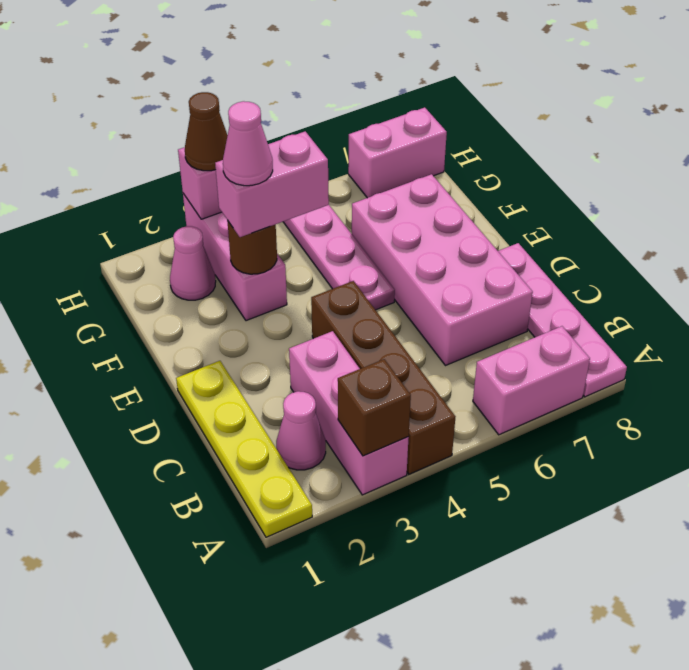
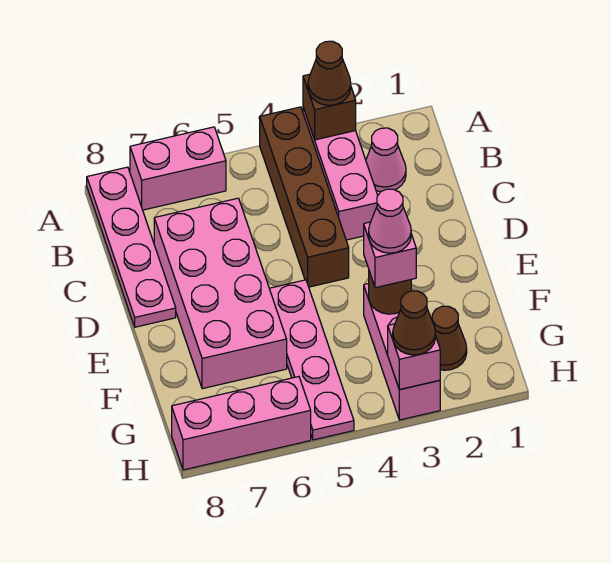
yellow plate A1:D1 level 1 -> none
none -> brown cone A3 level 3
pink brick F3:F4 level 3 -> pink brick F3 level 3
pink cone G2 level 1 -> brown cone G2 level 1
pink brick H7:H8 level 1 -> pink brick H6:H8 level 1

